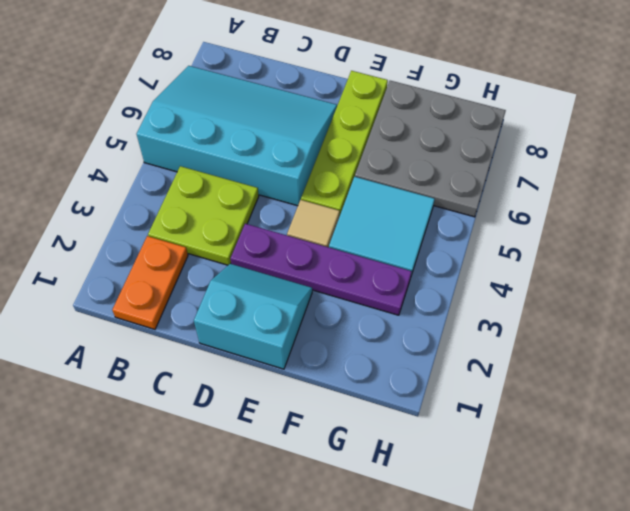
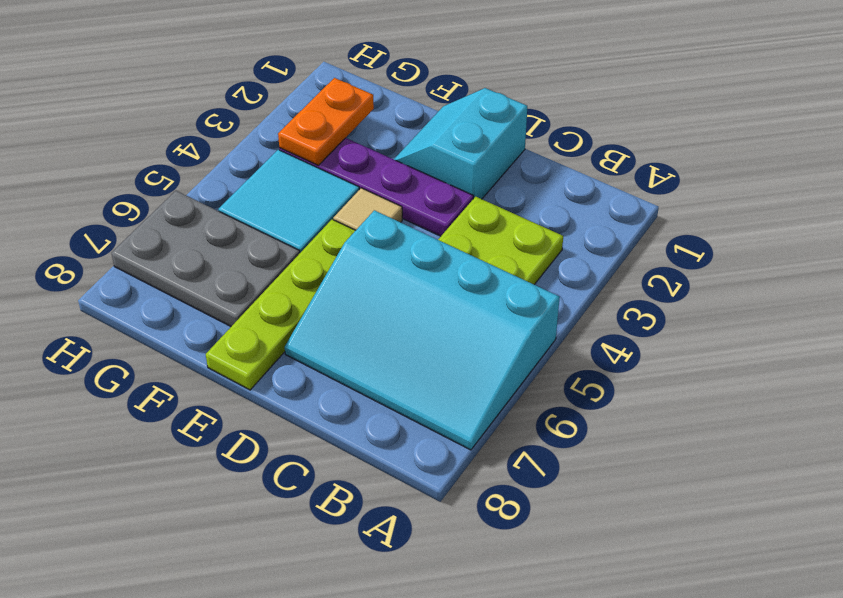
orange plate B1:B2 level 1 -> orange plate G2:G3 level 2
cyan slope D1:E2 level 1 top 1 -> cyan slope D1:E2 level 1 top D
grey plate F6:H8 level 1 -> grey plate F6:H7 level 1

